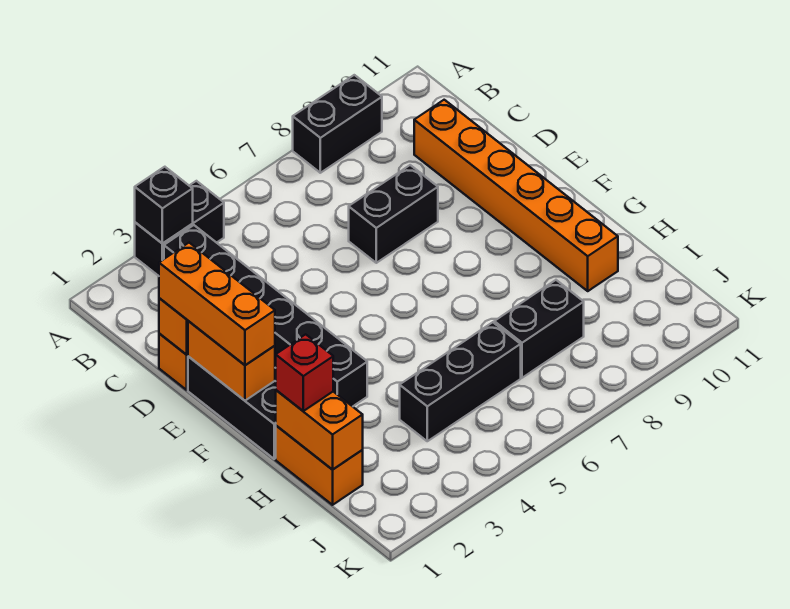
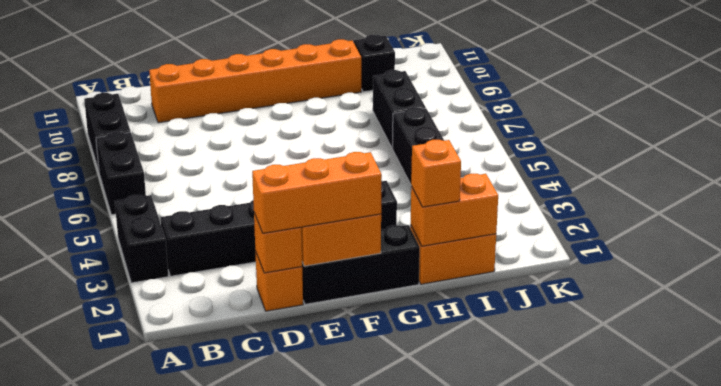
black brick A3 level 2 -> black brick I10 level 1
black brick D7:D8 level 1 -> black brick A6:A7 level 1
red brick H1 level 3 -> orange brick H1 level 3

